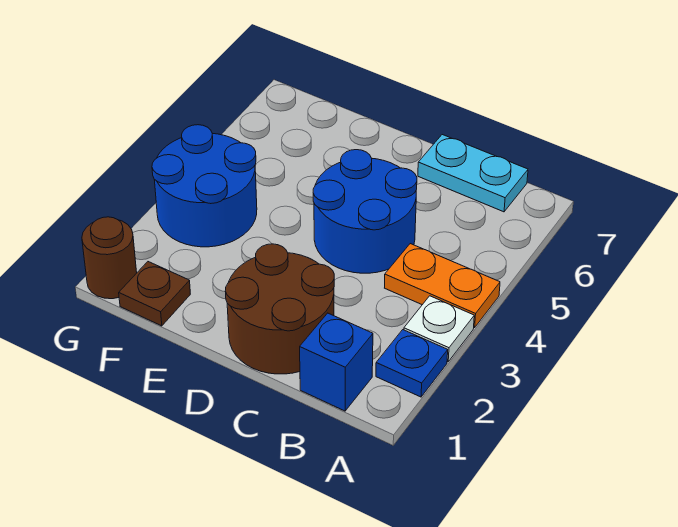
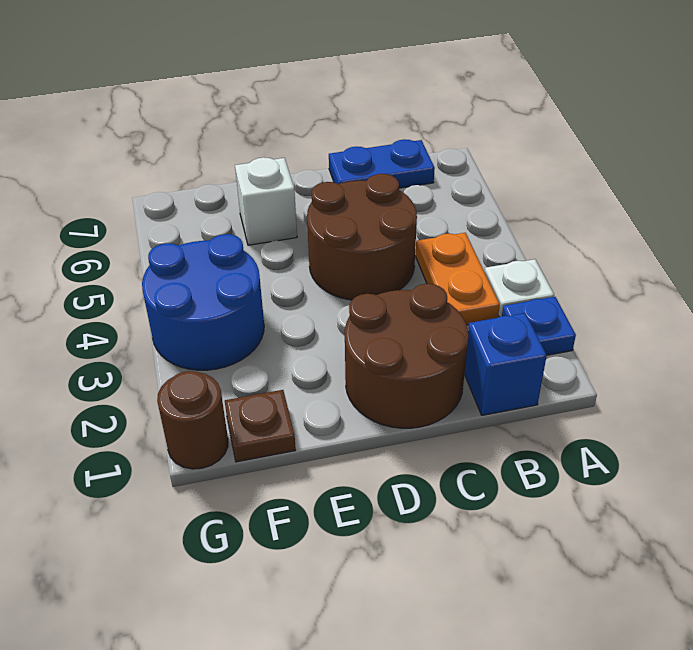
orange plate A4:B4 level 1 -> orange plate B3:B4 level 1
cyan plate B7:C7 level 1 -> blue plate B7:C7 level 1
blue round brick C4:D5 level 1 -> brown round brick C4:D5 level 1
none -> white brick E6 level 1

